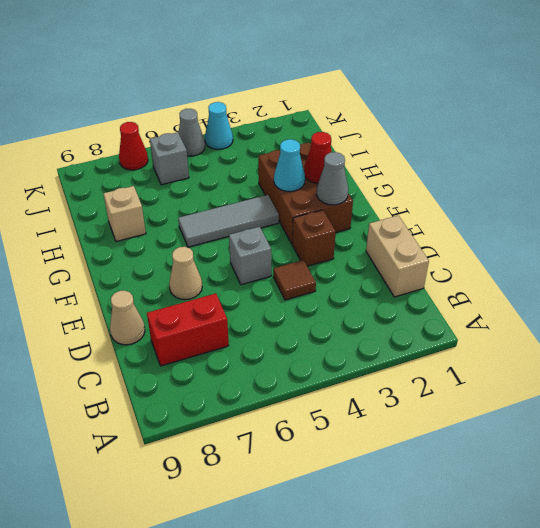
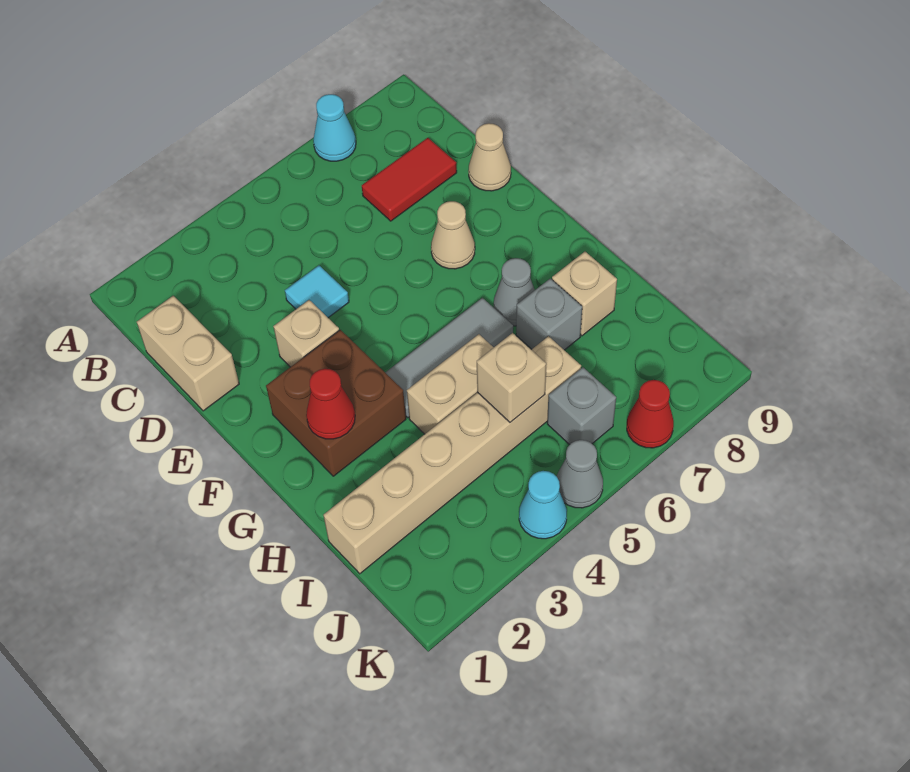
red brick C7:C8 level 1 -> red tile C7:C8 level 1
brown tile D4 level 1 -> cyan tile D4 level 1
brown brick E3 level 1 -> tan brick E3 level 1
grey brick E5 level 1 -> grey brick H7 level 1
brown brick F2:H3 level 1 -> brown brick F2:G3 level 1
grey cone F2 level 2 -> grey cone G7 level 1
cyan cone G3 level 2 -> cyan cone A7 level 1
none -> tan brick H4:H5 level 1
none -> tan brick I1:I6 level 1
none -> tan brick I5 level 2

